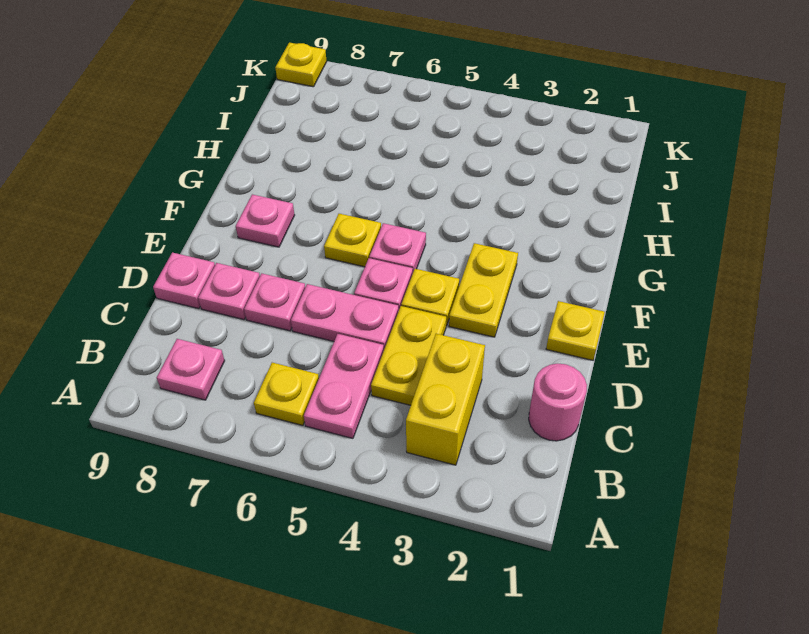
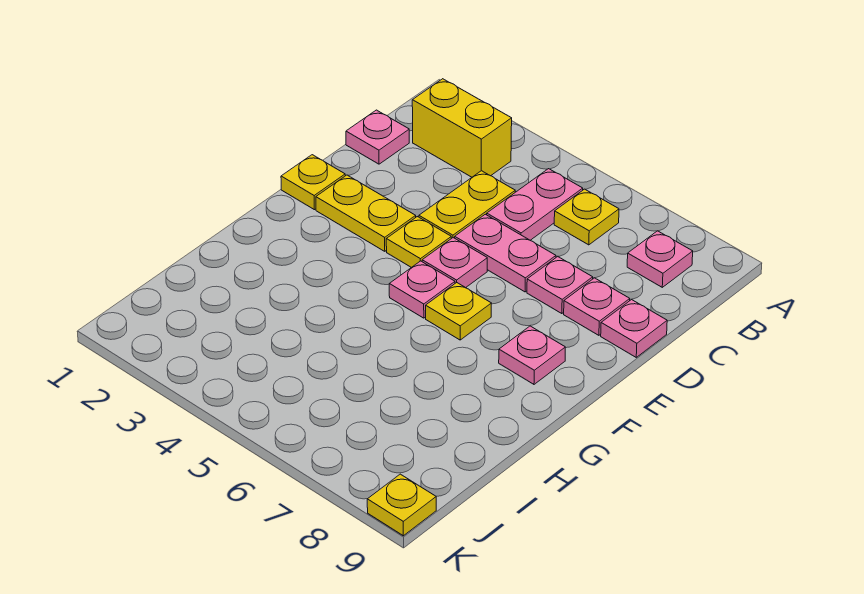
yellow brick B3:C3 level 1 -> yellow brick B2:B3 level 1
pink round brick C1 level 1 -> pink plate C1 level 1
yellow plate E3:F3 level 1 -> yellow plate E2:E3 level 1

